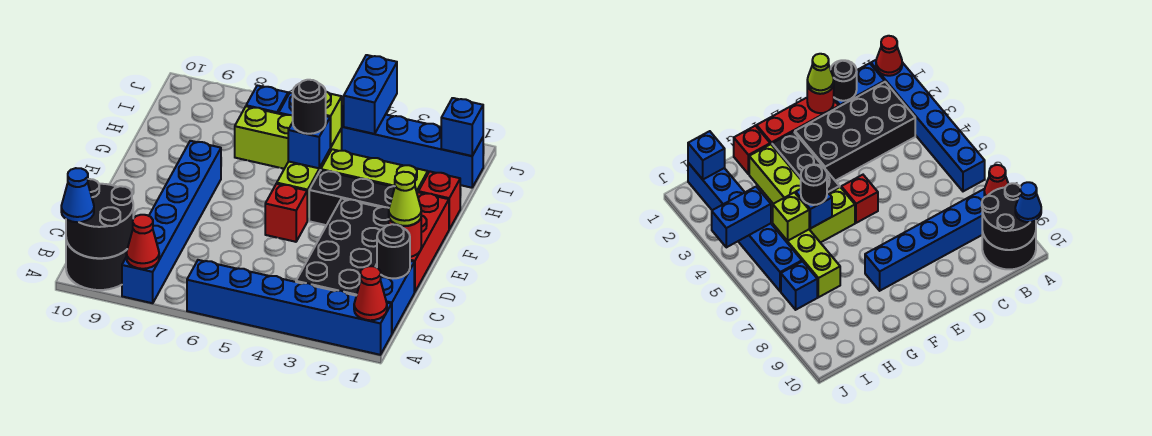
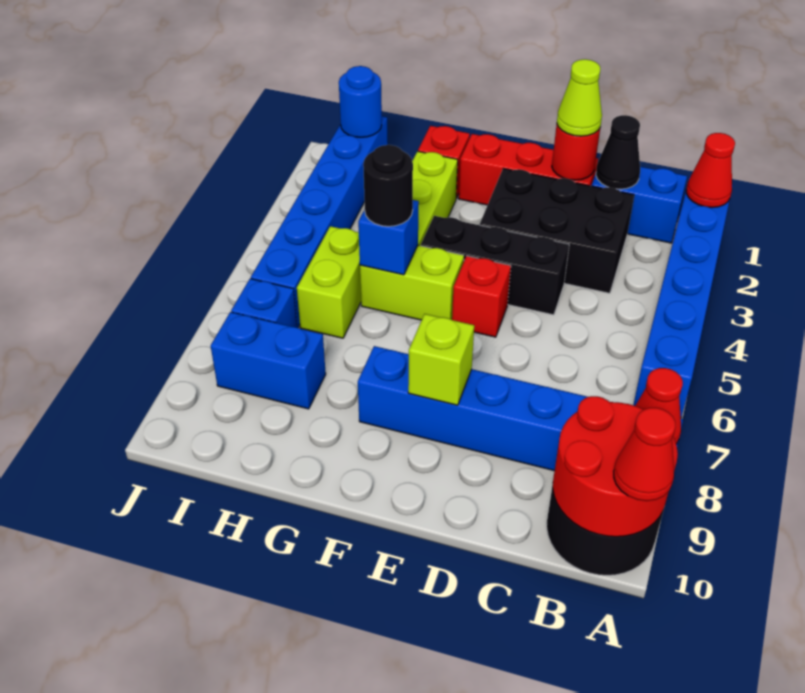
black round brick A9:B10 level 2 -> red round brick A9:B10 level 2
blue cone A10 level 3 -> red cone A10 level 3
black brick B2:E3 level 1 -> black brick C2:E3 level 1
black round brick C1 level 2 -> black cone C1 level 2
black brick F2:F4 level 1 -> black brick D4:F4 level 1
lime brick H5:H7 level 1 -> lime brick H5:H6 level 1
lime brick H5 level 2 -> lime brick E8 level 2
blue brick I1 level 2 -> blue round brick I1 level 2
blue brick I4:J4 level 2 -> blue brick H8:I8 level 1

